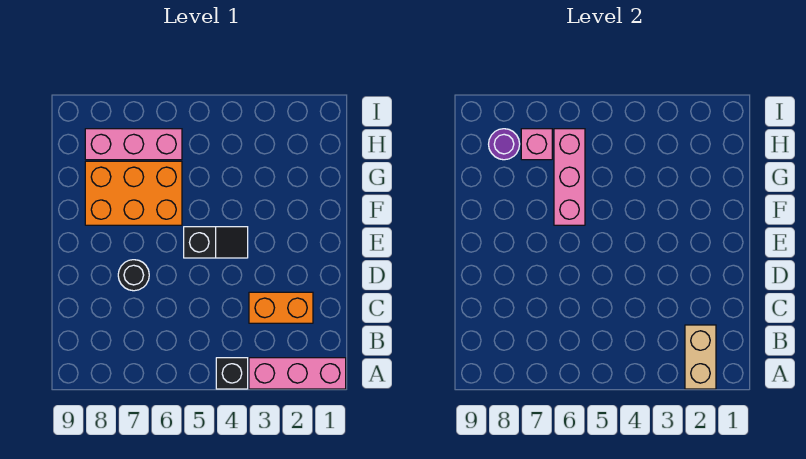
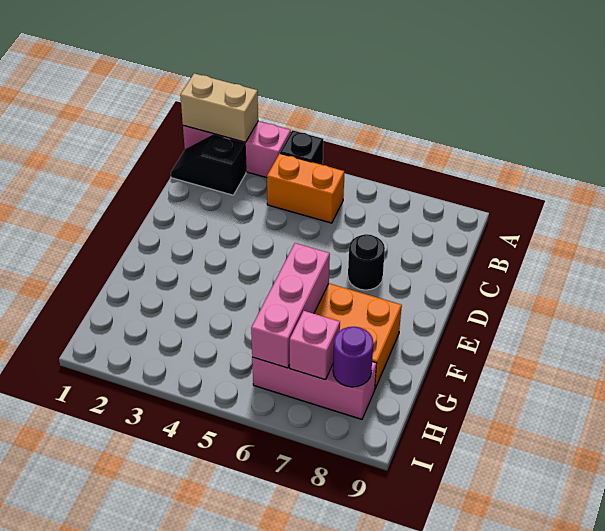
tan brick A2:B2 level 2 -> tan brick A1:A2 level 2
orange brick C2:C3 level 1 -> orange brick B4:B5 level 1
black slope E4:E5 level 1 top 5 -> black slope B1:B2 level 1 top 2

